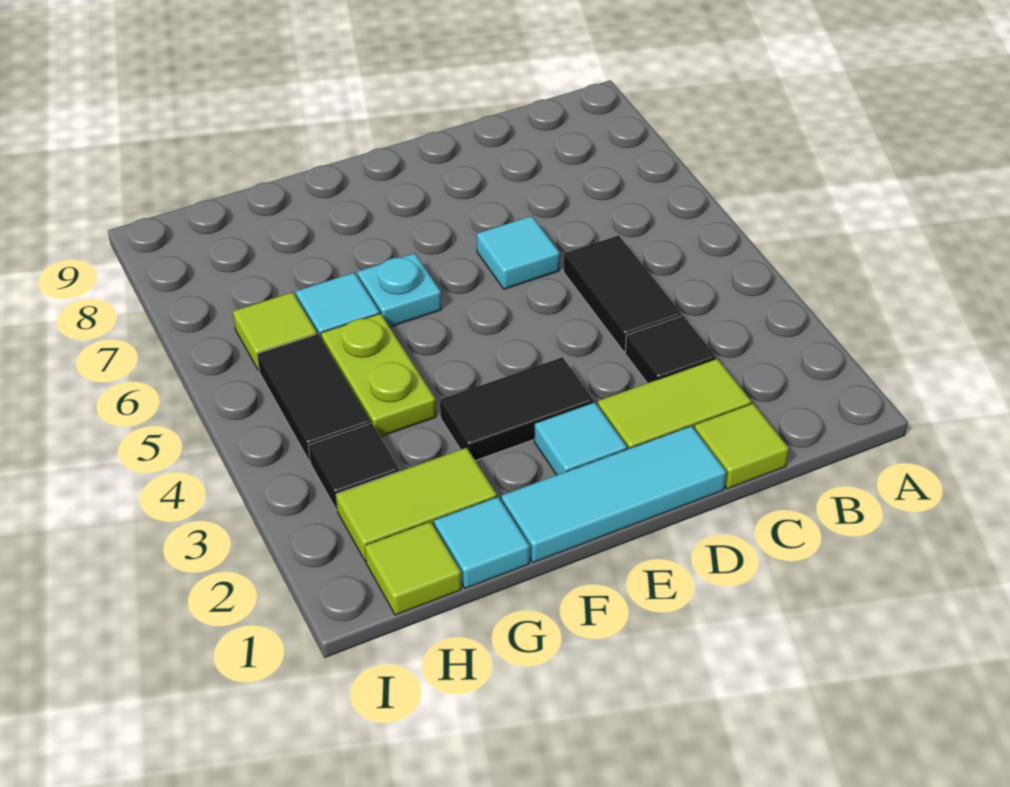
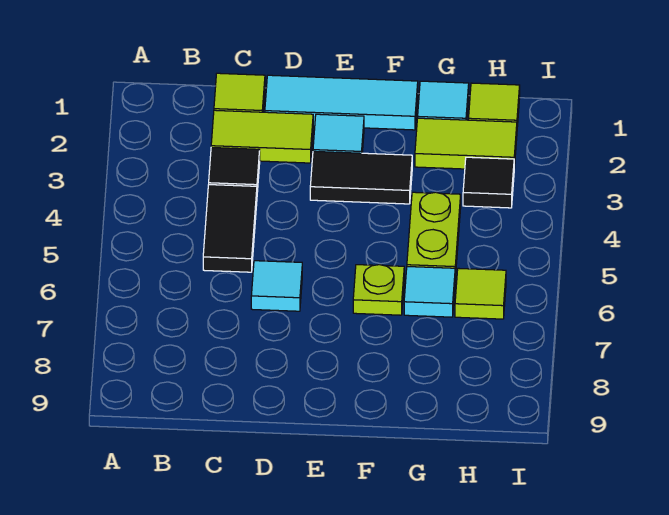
cyan plate F6 level 1 -> lime plate F6 level 1
black tile H4:H5 level 1 -> none

